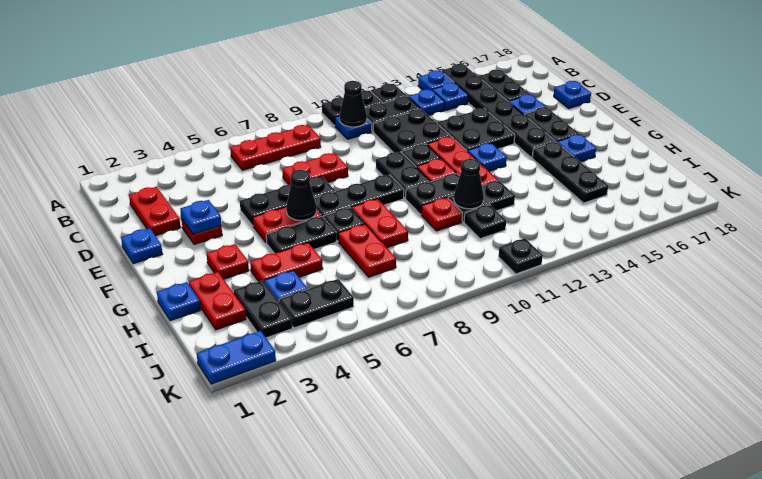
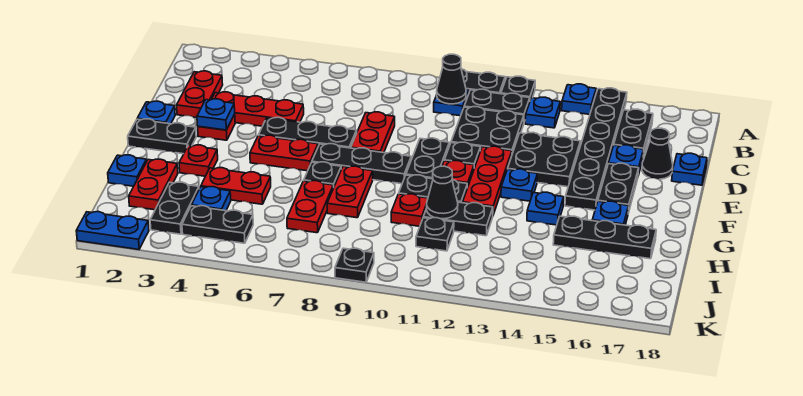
red plate B6:B8 level 1 -> red plate D3:D5 level 1
blue plate B14 level 1 -> blue plate G14 level 1
red plate D7:D8 level 1 -> red plate D8:E8 level 1
black cone F6 level 2 -> black cone D17 level 1
black plate G5:G6 level 1 -> black plate F1:F2 level 1
black plate G15:I15 level 1 -> black plate H15:H17 level 1
black plate K11 level 1 -> black plate K9 level 1

